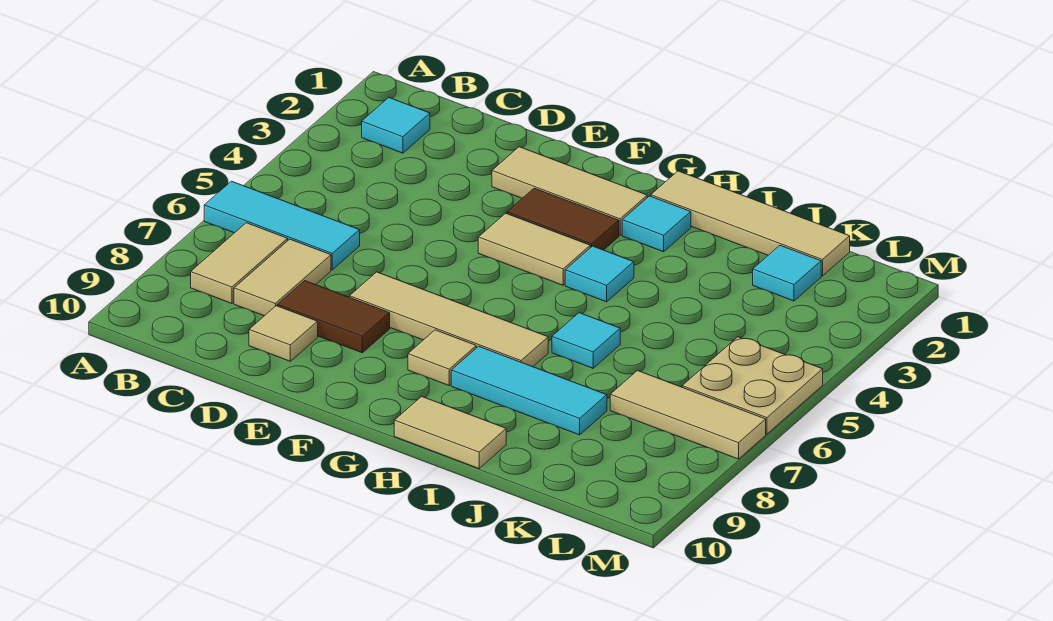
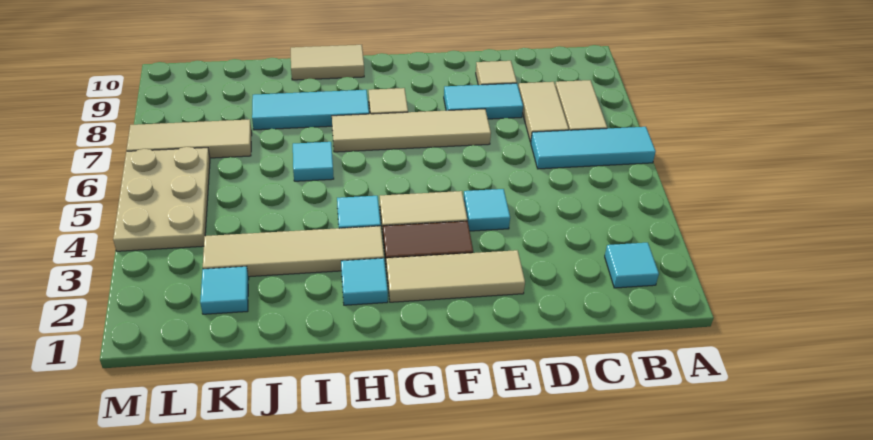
brown tile D8:E8 level 1 -> cyan tile D8:E8 level 1
none -> cyan tile E4 level 1
tan tile H1:K1 level 1 -> tan tile H3:K3 level 1
tan plate L5:M6 level 1 -> tan plate L4:M6 level 1

